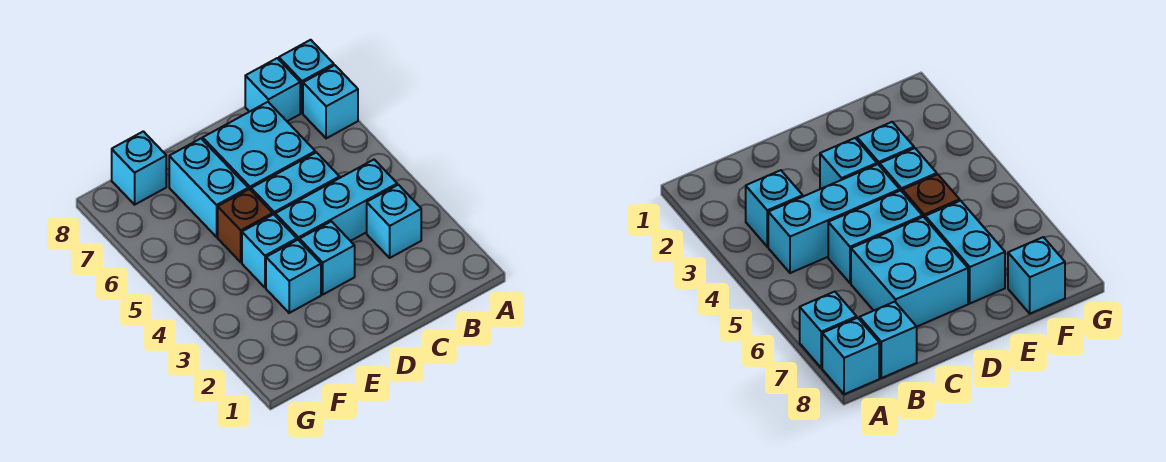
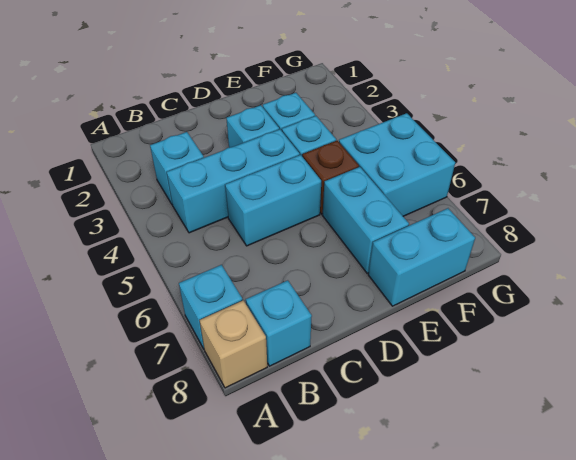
cyan brick A8 level 1 -> tan brick A8 level 1
cyan brick C6:D7 level 1 -> cyan brick F5:G6 level 1
cyan brick F8 level 1 -> cyan brick E8:F8 level 1

